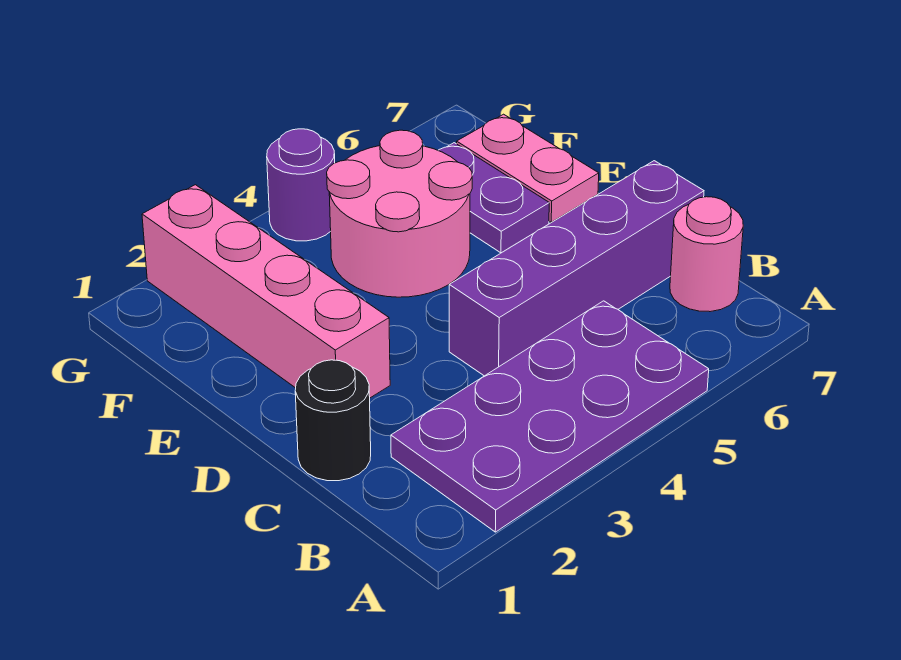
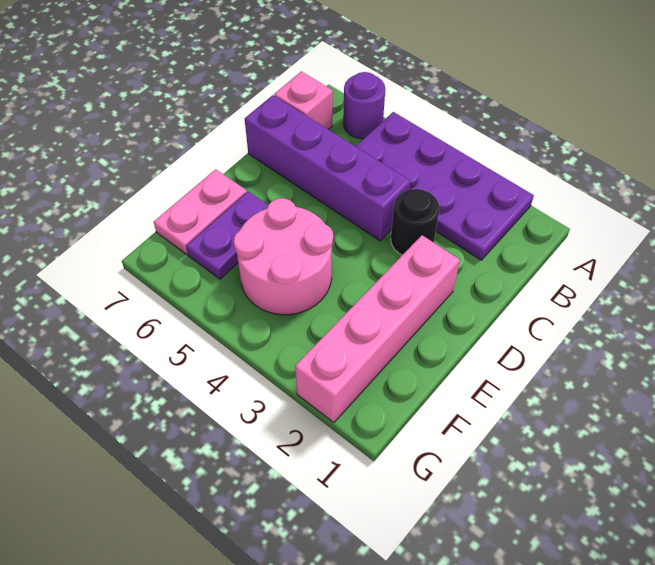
pink round brick B7 level 1 -> pink brick B7 level 1
black round brick C1 level 1 -> black round brick C3 level 1
purple round brick G4 level 1 -> purple round brick A6 level 1

